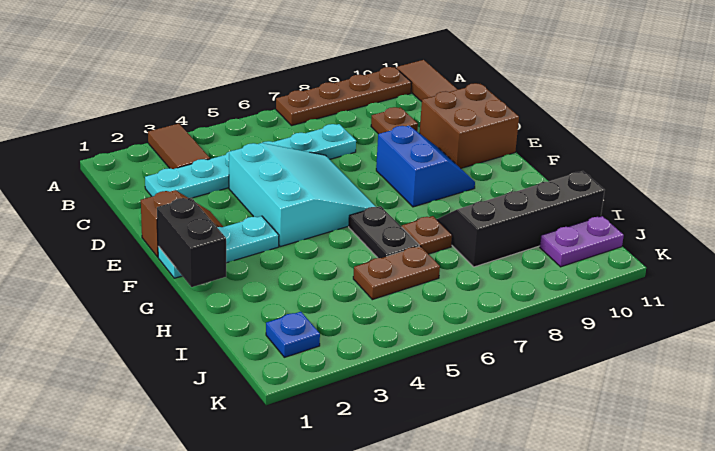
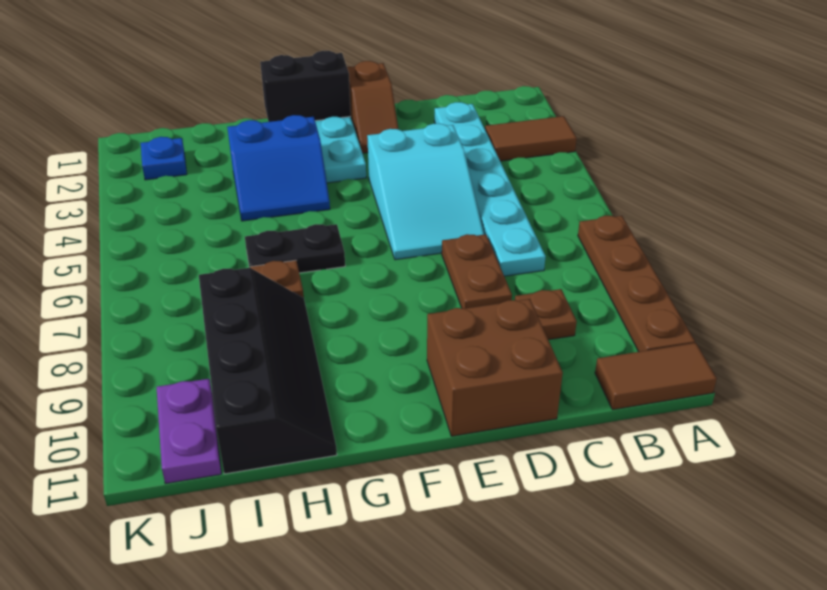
cyan slope D4:F6 level 1 top 4 -> cyan slope D4:E6 level 1 top 4
blue slope E8:F9 level 1 top 8 -> blue slope G3:H4 level 1 top 3
brown plate I5:I6 level 1 -> brown plate D7:D8 level 1

